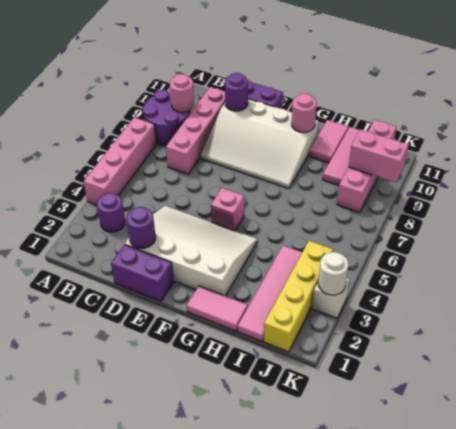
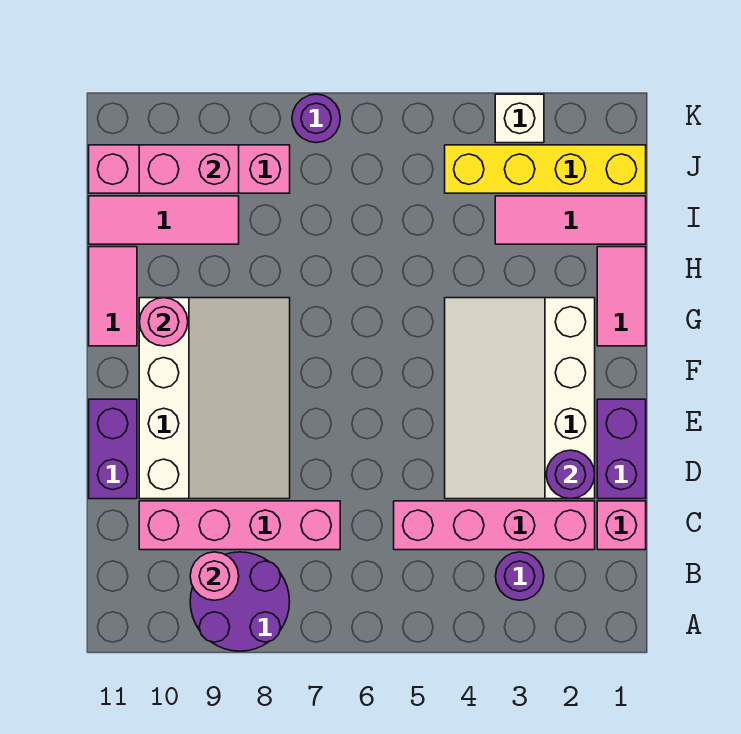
pink brick A4:A7 level 1 -> pink brick C2:C5 level 1
purple round brick D10 level 2 -> purple round brick K7 level 1
pink brick F5 level 1 -> pink brick C1 level 1
pink tile H10:H11 level 1 -> pink tile G11:H11 level 1
pink tile I1:I4 level 1 -> pink tile I1:I3 level 1
pink brick J9:K9 level 2 -> pink brick J9:J10 level 2
white round brick K3 level 2 -> none

